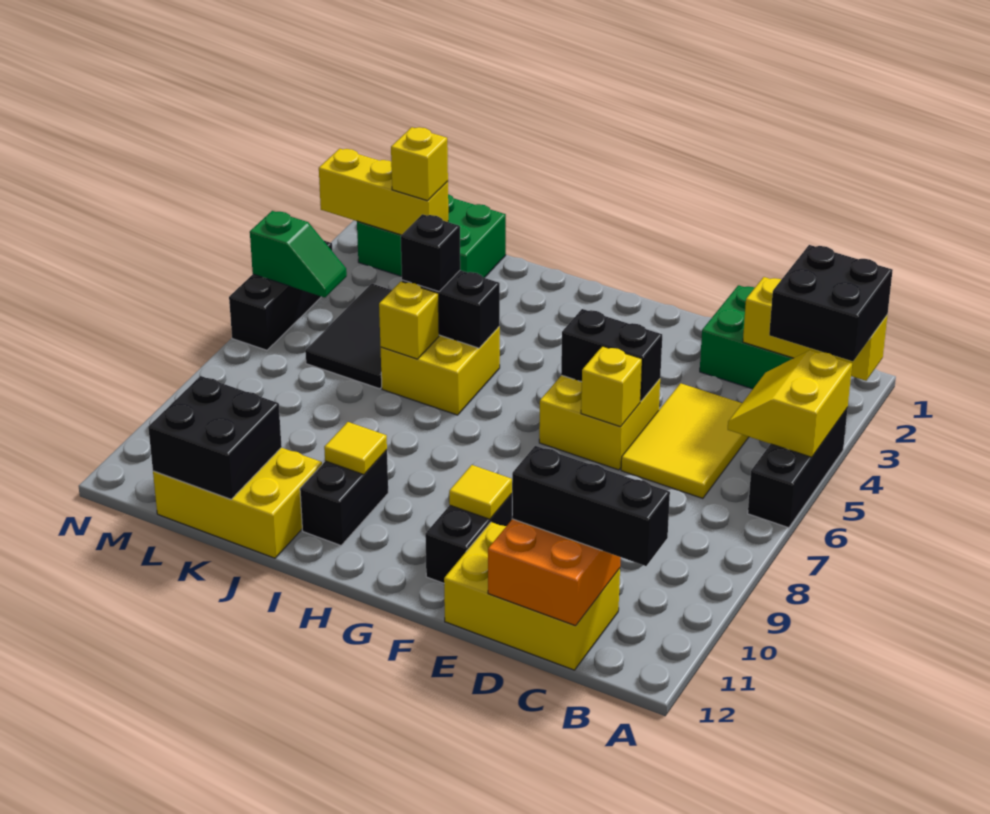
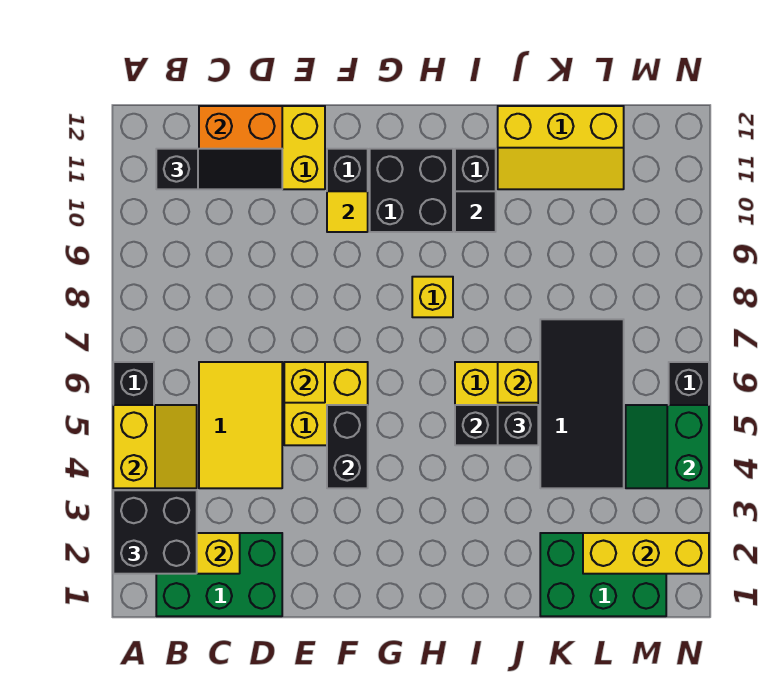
black brick B11:D11 level 3 -> black slope B11:D11 level 3 top B
black brick E5:F5 level 2 -> black brick F4:F5 level 2
yellow tile I10 level 2 -> black tile I10 level 2
yellow brick J11:L12 level 1 -> yellow slope J11:L12 level 1 top 12
black tile K4:L6 level 1 -> black tile K4:L7 level 1
black brick K11:L12 level 2 -> black brick G10:H11 level 1
yellow brick L2 level 3 -> yellow brick H8 level 1
green slope M5:N5 level 2 top N -> green slope M4:N5 level 2 top N

